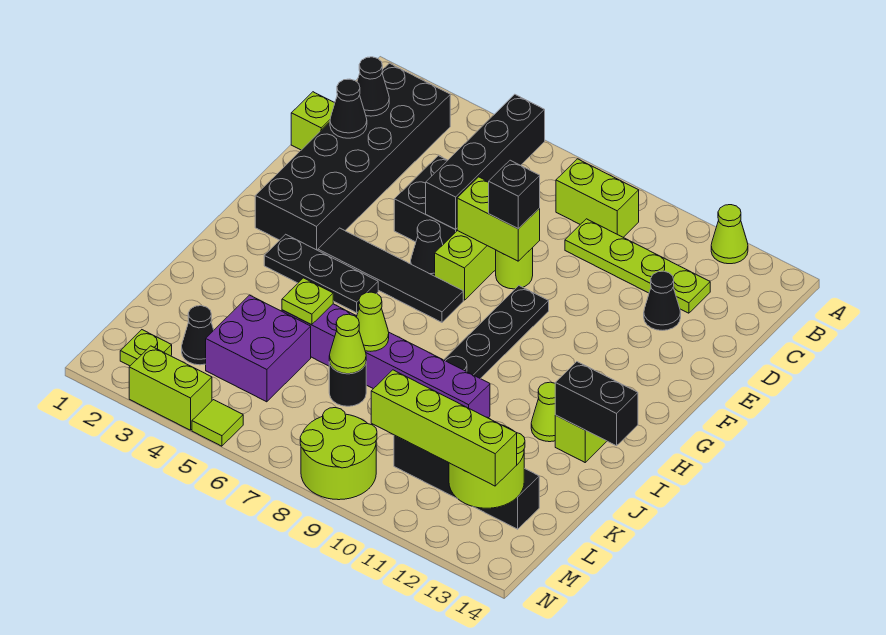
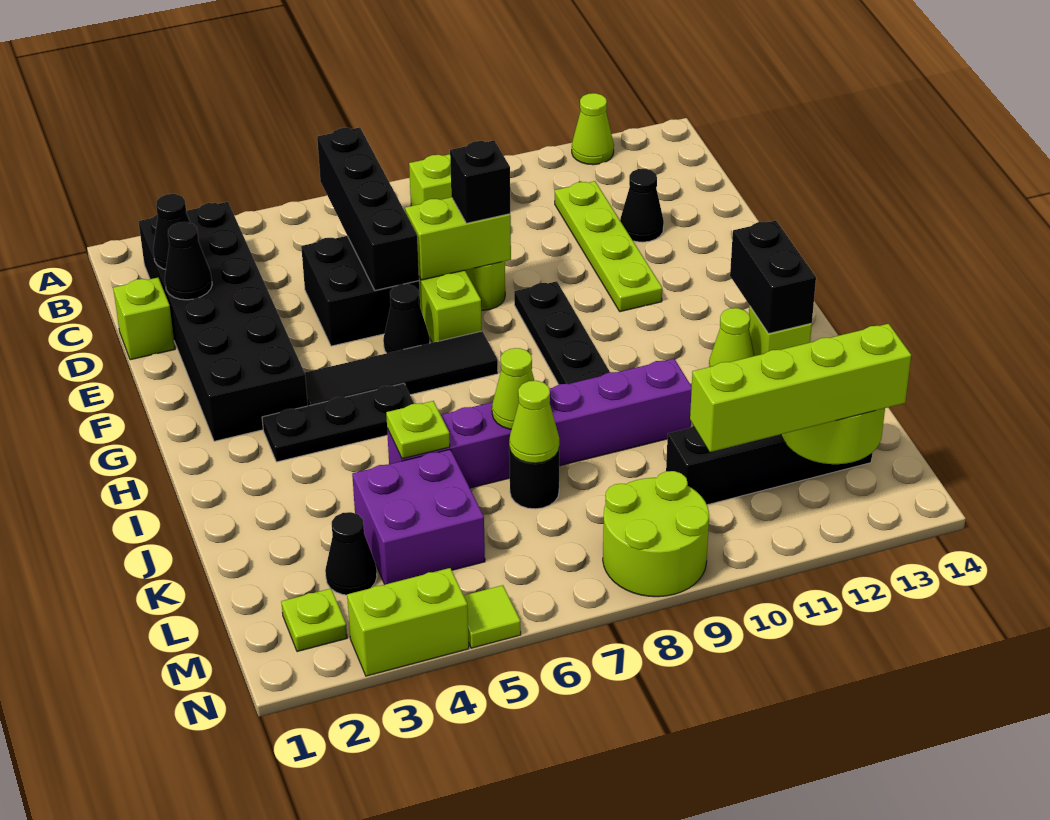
lime plate C9:C12 level 1 -> lime plate C11:F11 level 1
black brick I13:I14 level 2 -> black brick H13:I13 level 2

